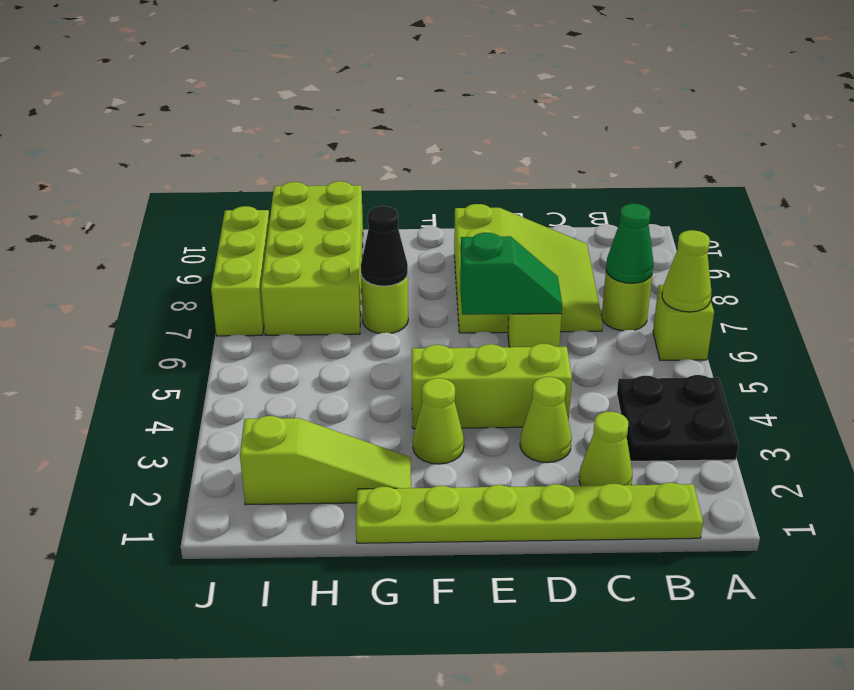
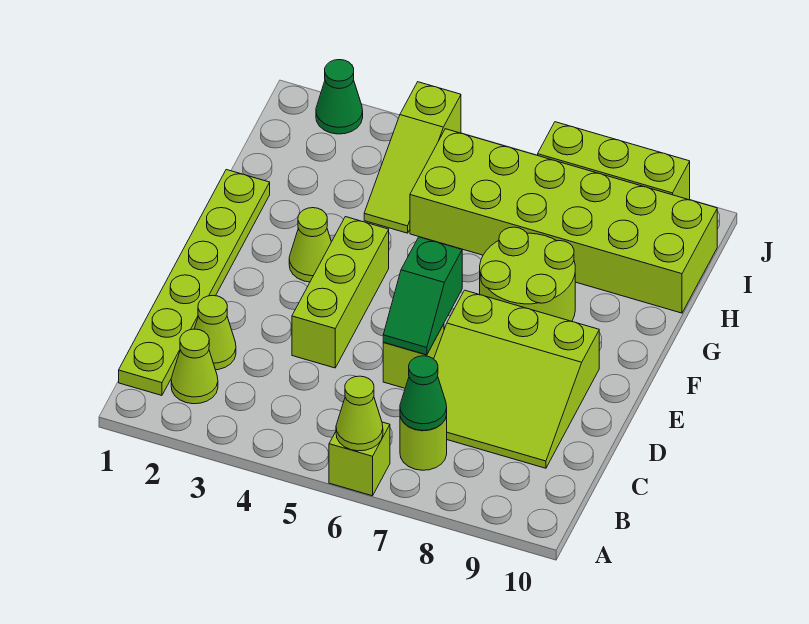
black plate A3:B4 level 1 -> none
lime cone D3 level 1 -> lime cone B2 level 1
lime slope G2:I2 level 1 top I -> lime slope H4:J4 level 1 top J
lime round brick G7 level 1 -> lime round brick F7:G8 level 1
black cone G7 level 2 -> none
lime brick H7:I10 level 1 -> lime brick H5:I10 level 1
none -> green cone J2 level 1

